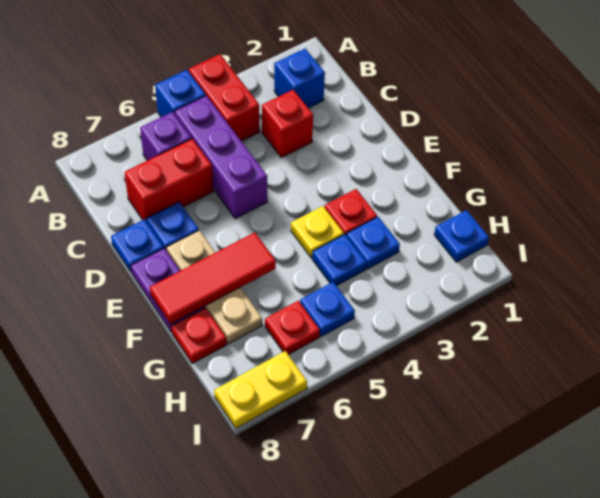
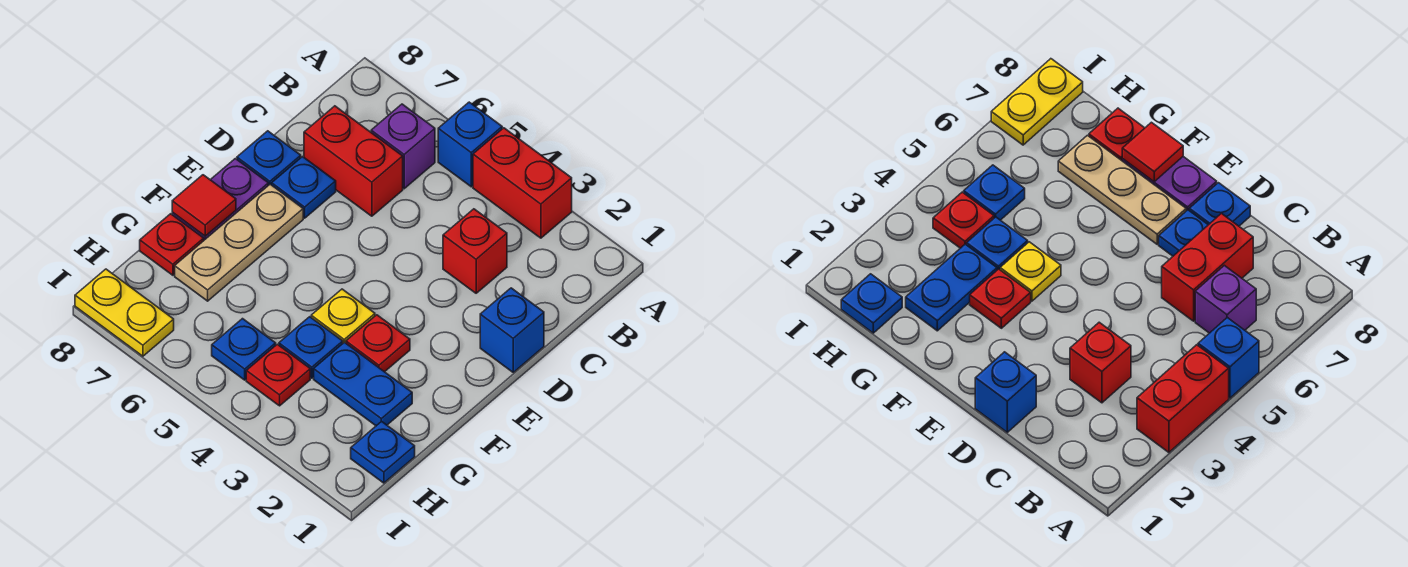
red brick A4:B4 level 1 -> red brick A3:A4 level 1
blue brick B2 level 1 -> blue brick D1 level 1
purple brick B5:D5 level 1 -> none
red tile F6:F8 level 2 -> red tile F8 level 2
blue plate G3 level 1 -> blue plate G2:G3 level 1
red plate H6 level 1 -> red plate H4 level 1

